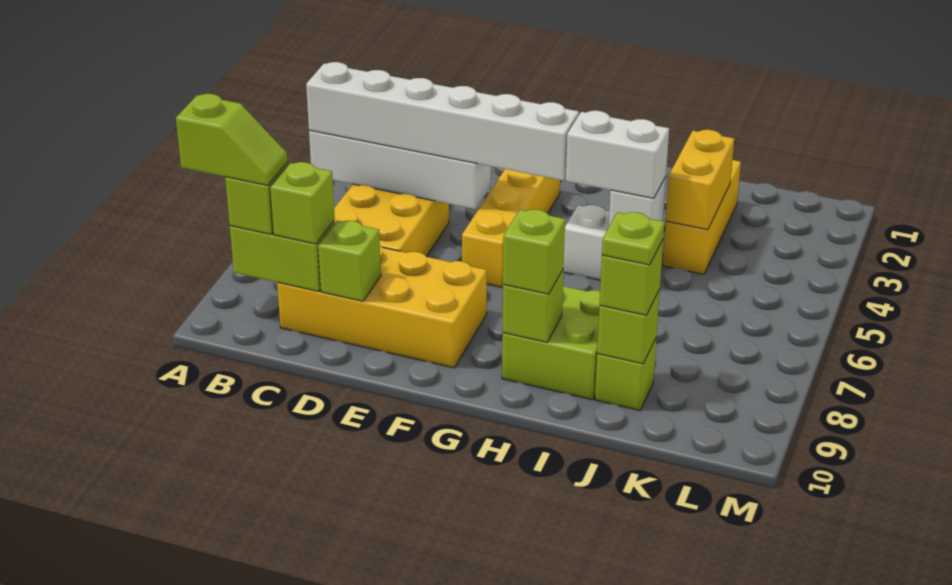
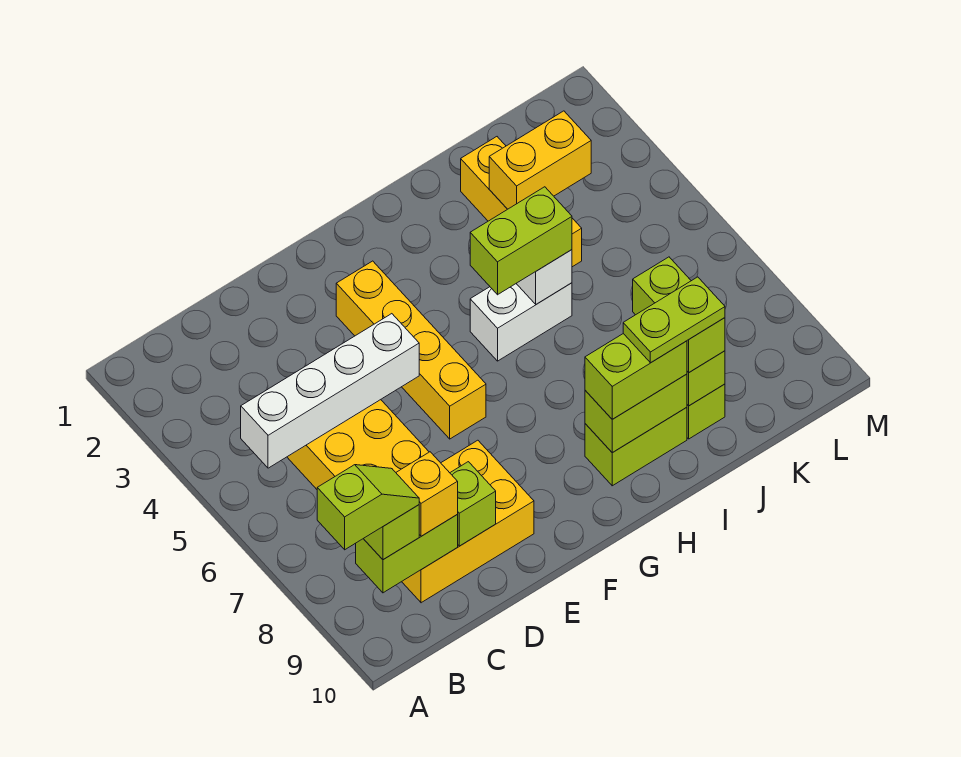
white brick B5:G5 level 3 -> none
yellow brick C8:F9 level 1 -> yellow brick C8:E9 level 1
lime brick C9 level 3 -> yellow brick C9 level 3
white brick H5:I5 level 3 -> lime brick H5:I5 level 3
lime brick H8:I9 level 1 -> lime brick H9:I9 level 1
lime brick H9 level 2 -> lime brick H9:I9 level 2
lime brick H9 level 3 -> lime brick H9:I9 level 3
yellow brick J3:J4 level 2 -> yellow brick J3:K3 level 2
lime brick J9 level 3 -> lime brick J8:J9 level 3
lime plate J9 level 4 -> lime plate I9:J9 level 4

